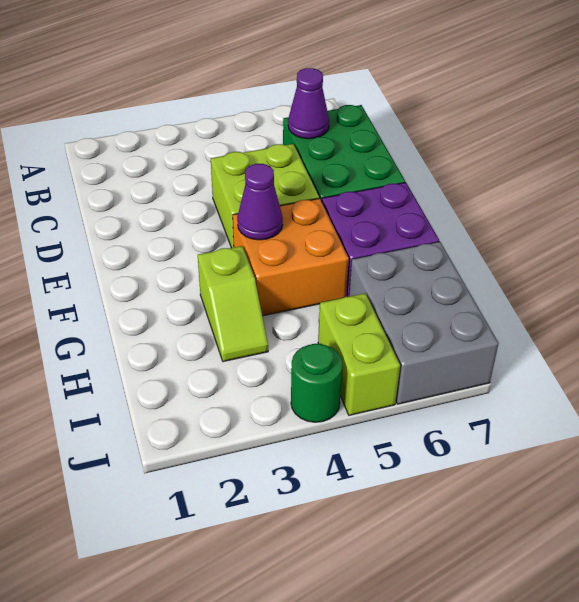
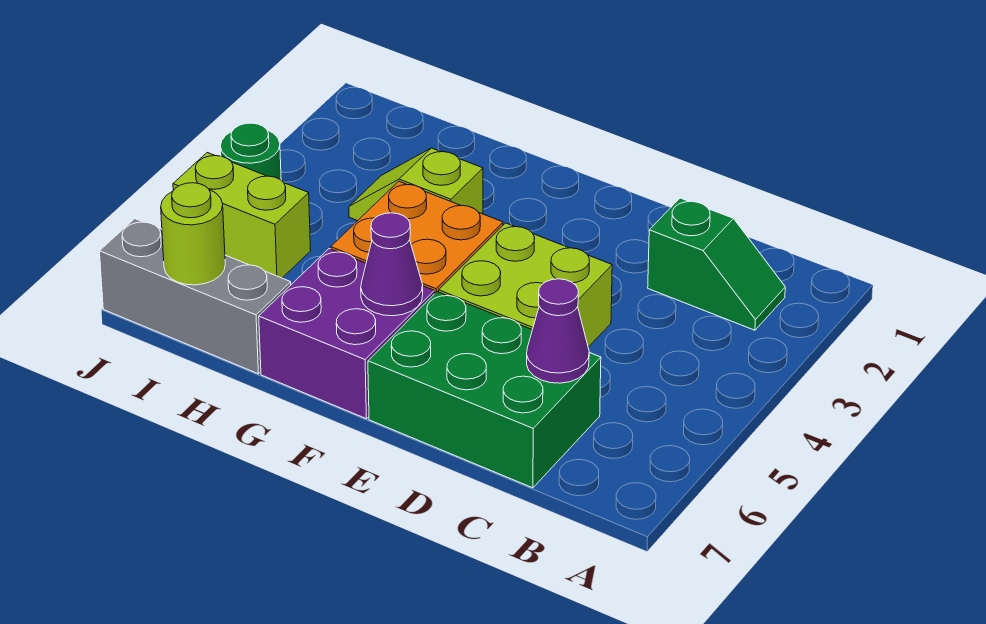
none -> green slope B2:C2 level 1 top C
purple cone F4 level 2 -> purple cone F6 level 2
grey brick H6:J7 level 1 -> grey brick H7:J7 level 1
none -> lime round brick I7 level 2

